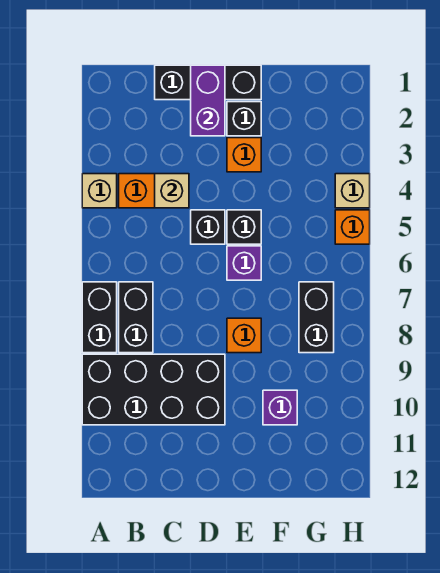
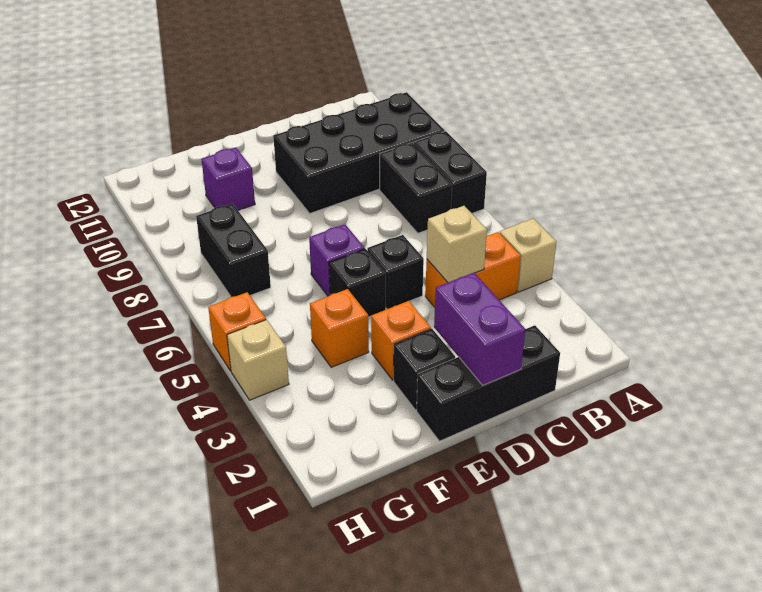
orange brick E8 level 1 -> orange brick F4 level 1

